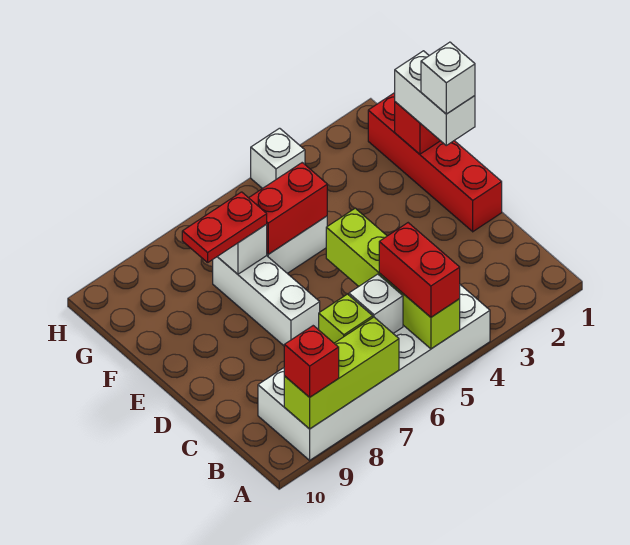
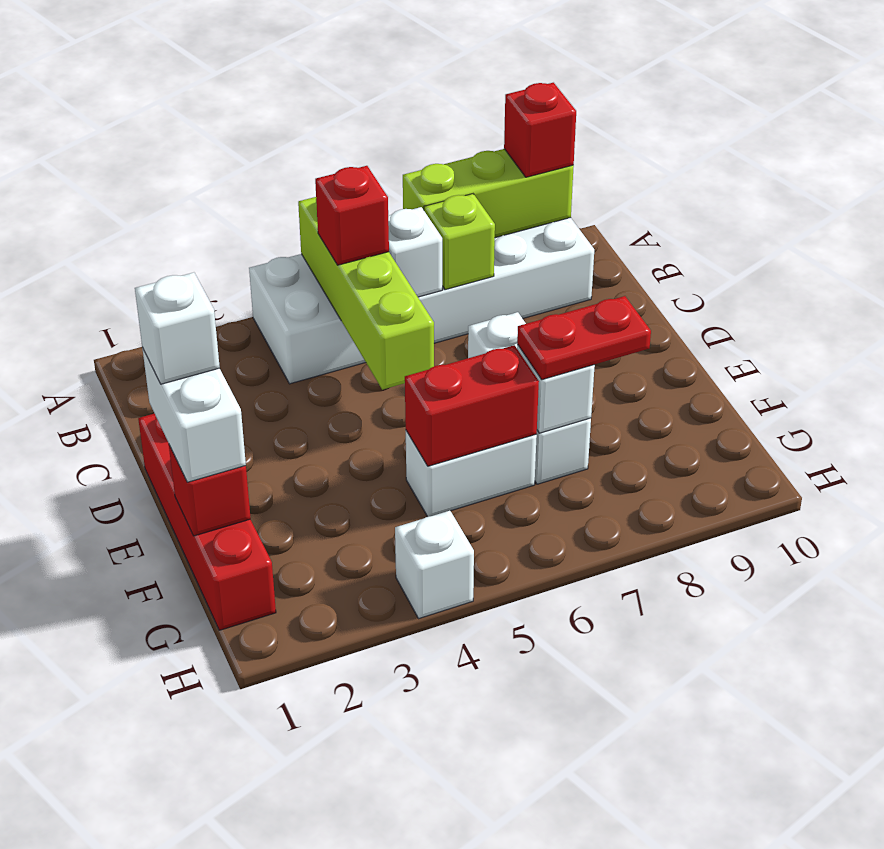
red brick A5:B5 level 3 -> red brick B5 level 3

